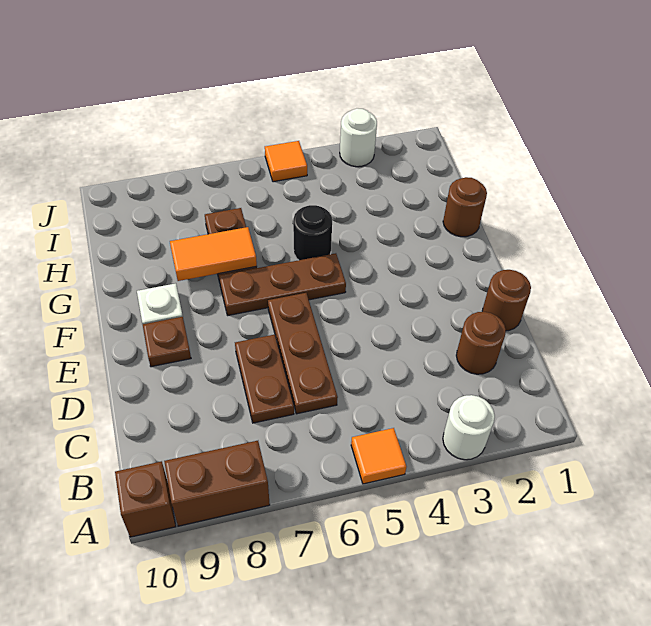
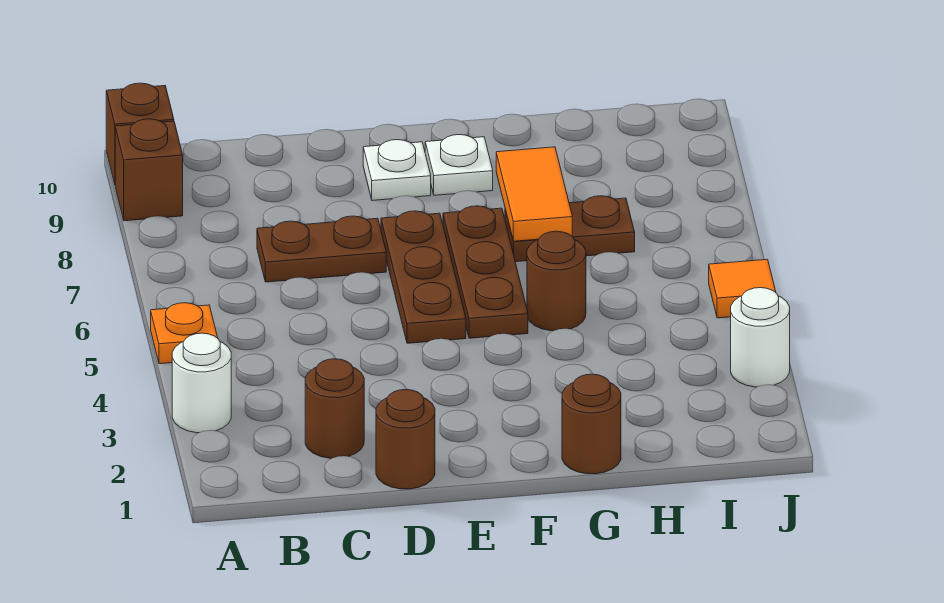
orange tile A5 level 1 -> orange plate A5 level 1
brown brick A8:A9 level 1 -> brown brick A9 level 1
brown plate C6:E6 level 1 -> brown plate E5:E7 level 1
brown plate E9 level 1 -> white plate E9 level 1
black round brick G5 level 1 -> brown round brick G5 level 1

